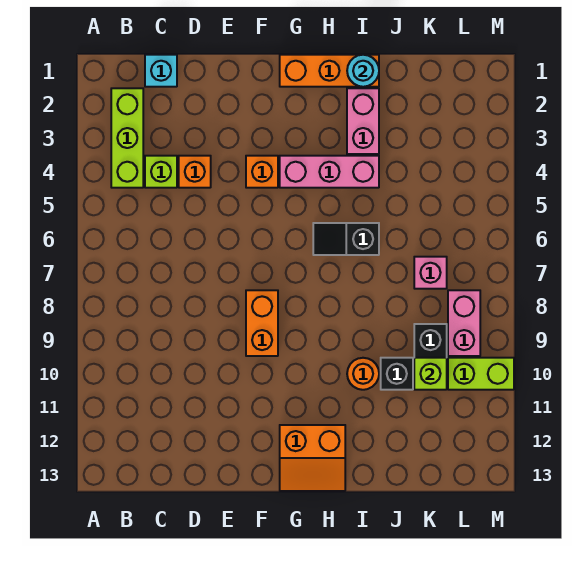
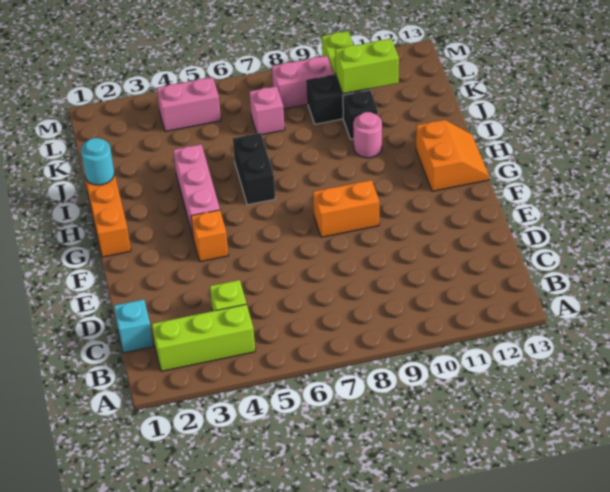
orange brick D4 level 1 -> none
black slope H6:I6 level 1 top I -> black brick H6:I6 level 1
pink brick I2:I3 level 1 -> pink brick L4:L5 level 1
orange round brick I10 level 1 -> pink round brick I10 level 1
lime brick K10 level 2 -> lime brick K10:K11 level 2

